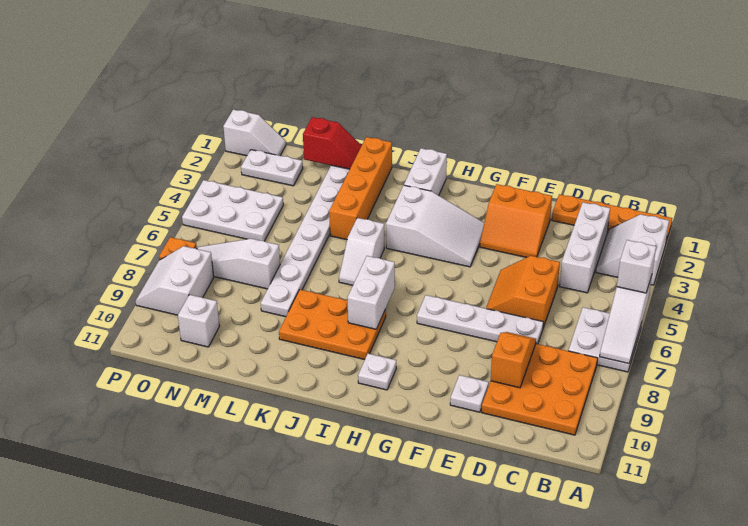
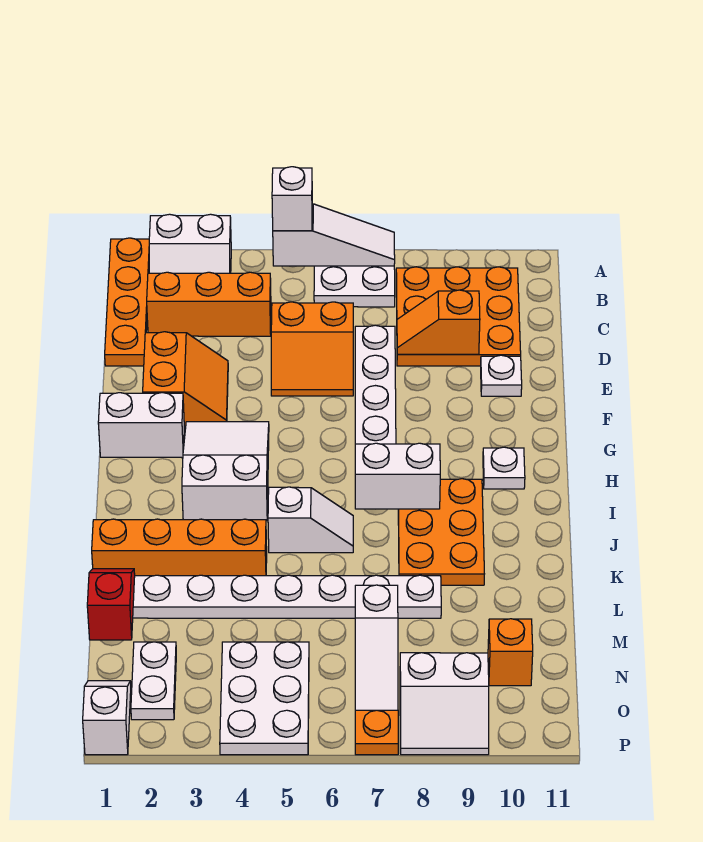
white brick C2:C4 level 1 -> orange brick C2:C4 level 1
white brick I1:I2 level 1 -> white brick G1:G2 level 1
white brick N10 level 1 -> orange brick N10 level 1

